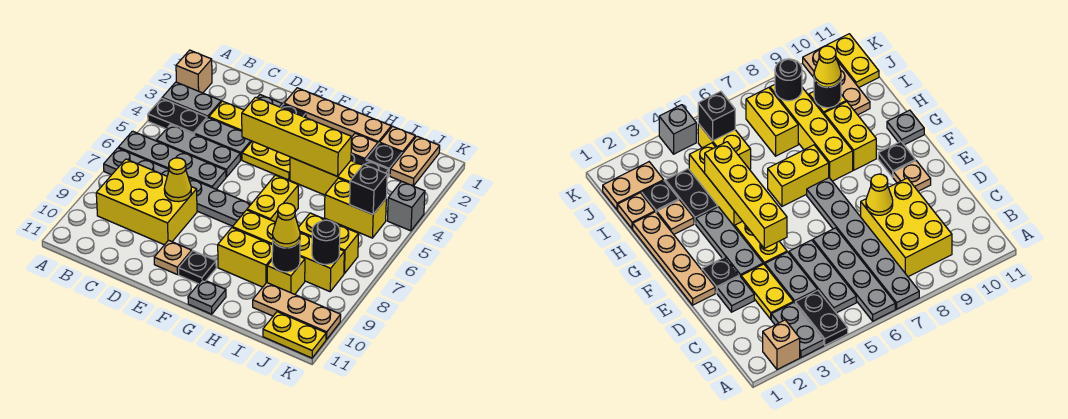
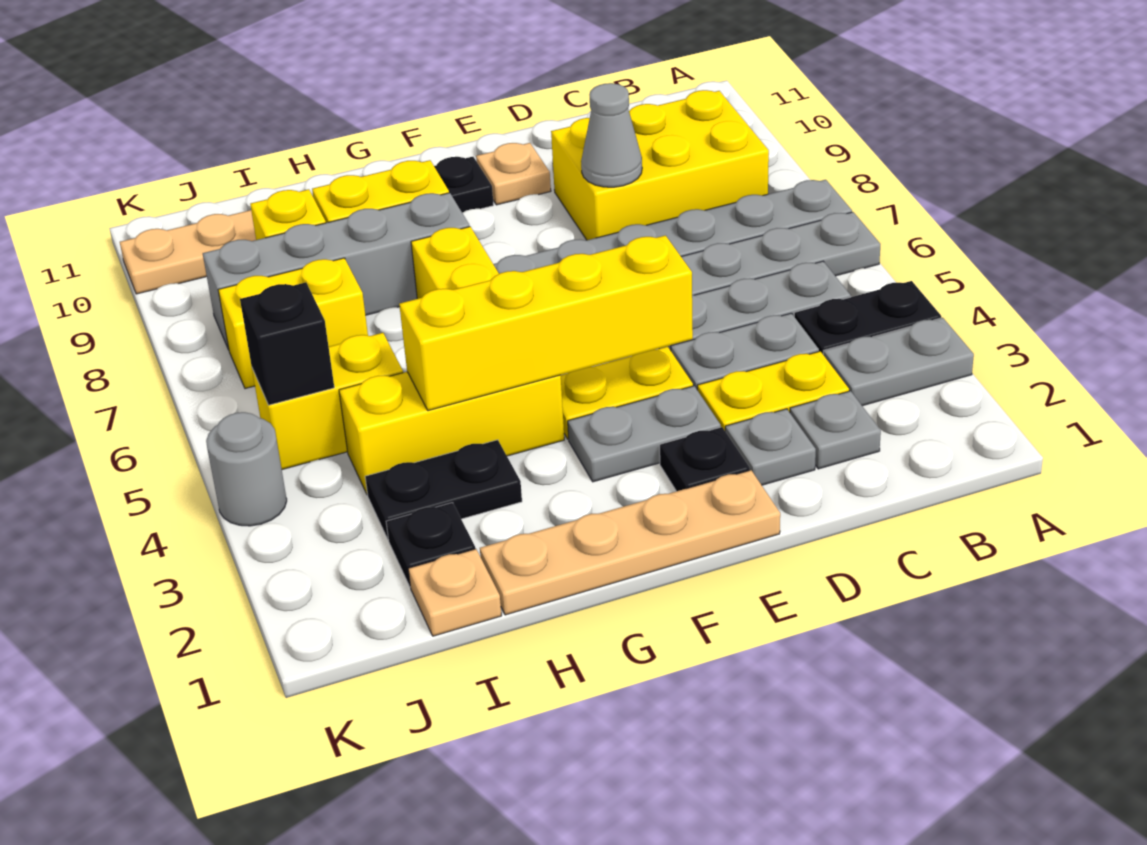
tan brick A2 level 1 -> none
yellow cone D8 level 2 -> grey cone D8 level 2
grey plate E3:G3 level 1 -> grey plate E3:F3 level 1
yellow brick G8:J8 level 1 -> grey brick G8:J8 level 1
grey plate G11 level 1 -> grey plate C2 level 1
tan plate H2 level 1 -> none
black round brick I9 level 2 -> none
yellow cone I9 level 3 -> none
tan plate J1:J2 level 1 -> none
black round brick J8 level 2 -> none
yellow plate J11:K11 level 1 -> none
grey brick K4 level 1 -> grey round brick K4 level 1

